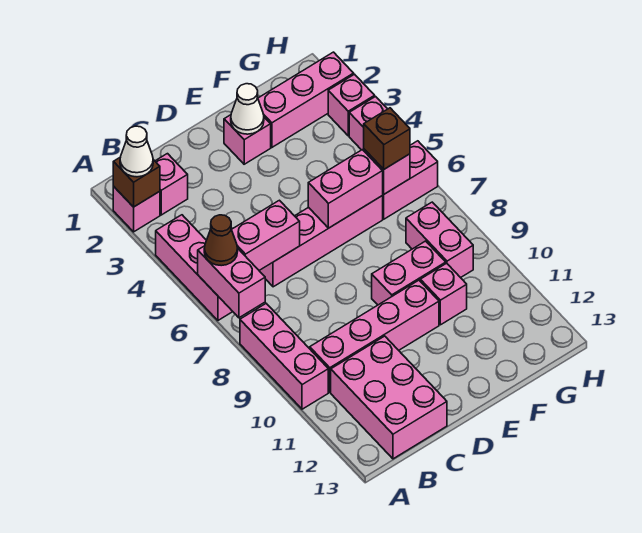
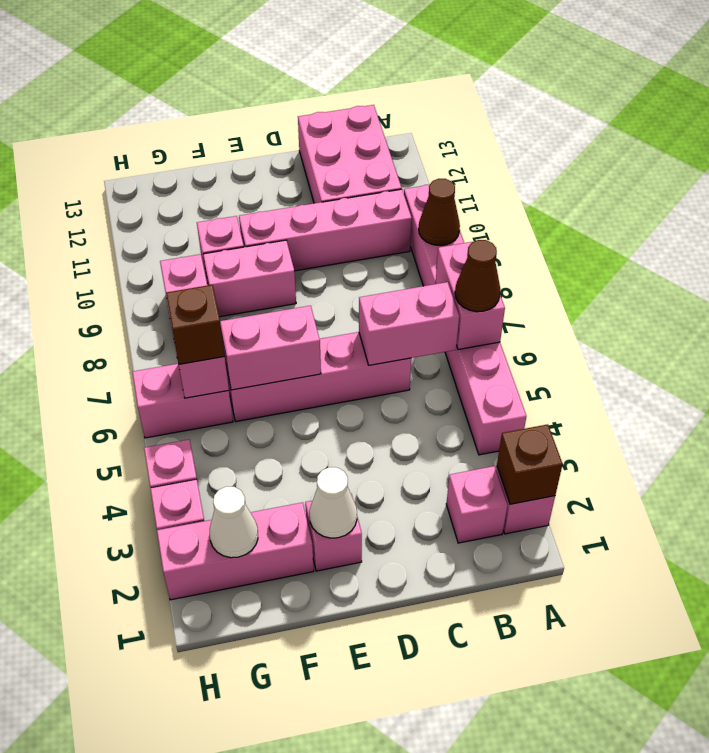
white cone A2 level 3 -> white cone G2 level 2
none -> brown cone A9 level 2

